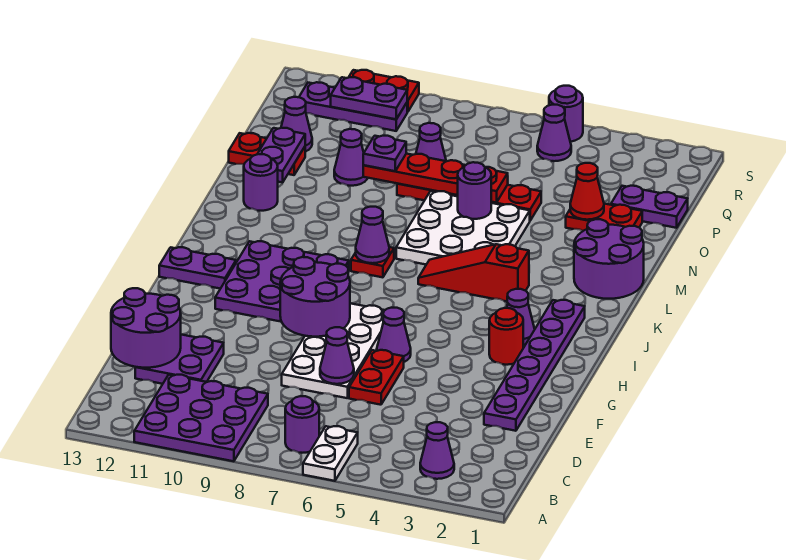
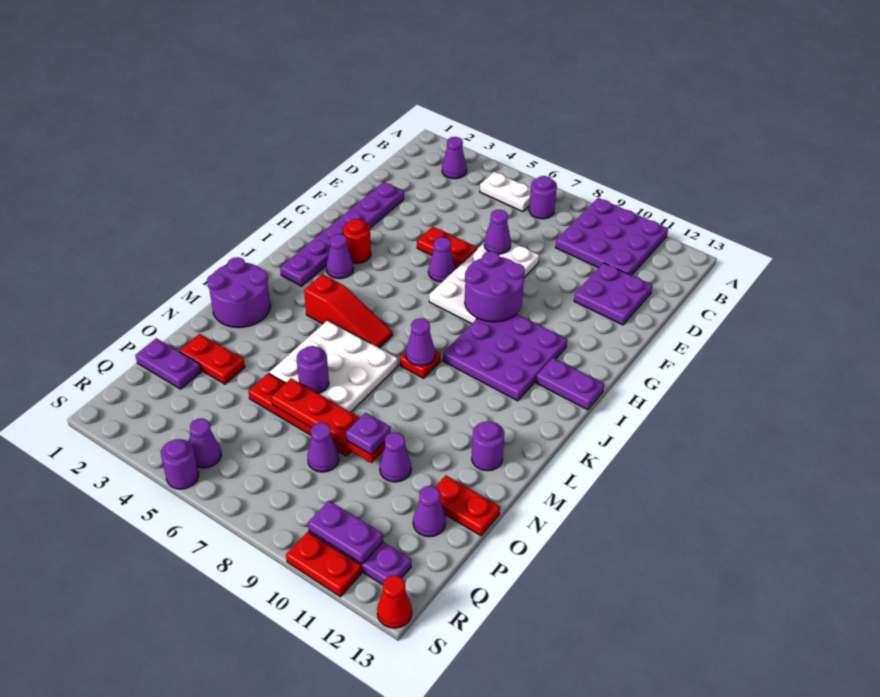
white plate A6:B6 level 1 -> white plate B5:B6 level 1
purple round brick D12:E13 level 2 -> none
red plate E6:F6 level 1 -> red plate F5:F6 level 1
purple plate N12:O12 level 2 -> none
red cone O3 level 2 -> red cone S13 level 1

